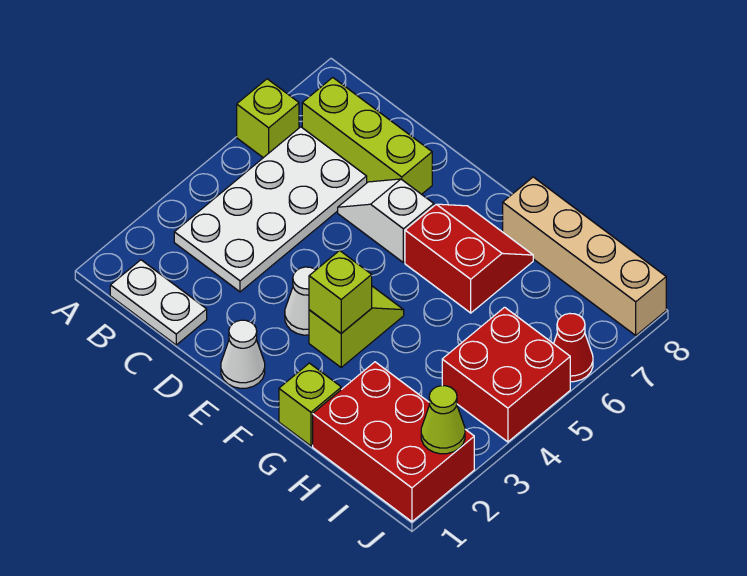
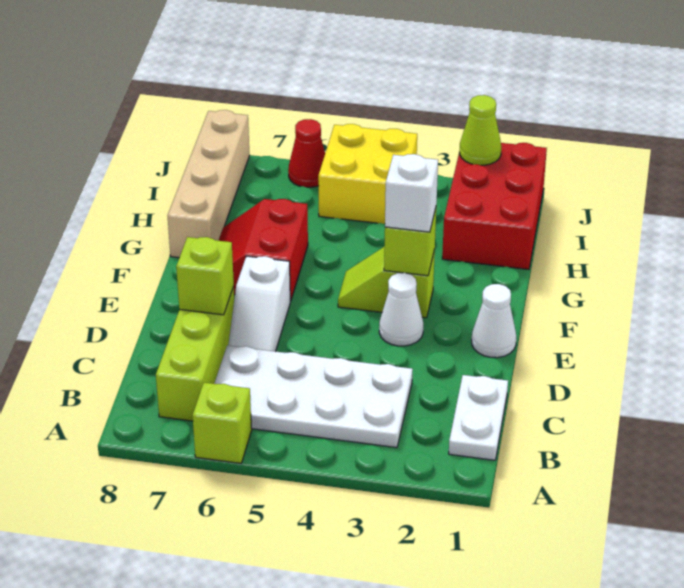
none -> white brick F3 level 3
lime brick G1 level 1 -> lime brick D7 level 2
red brick I4:J5 level 1 -> yellow brick I4:J5 level 1

